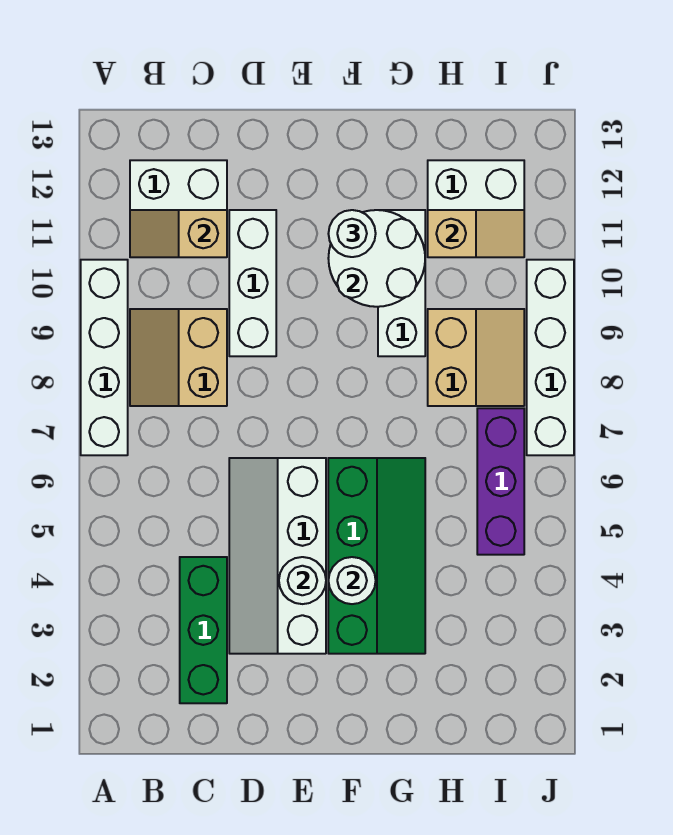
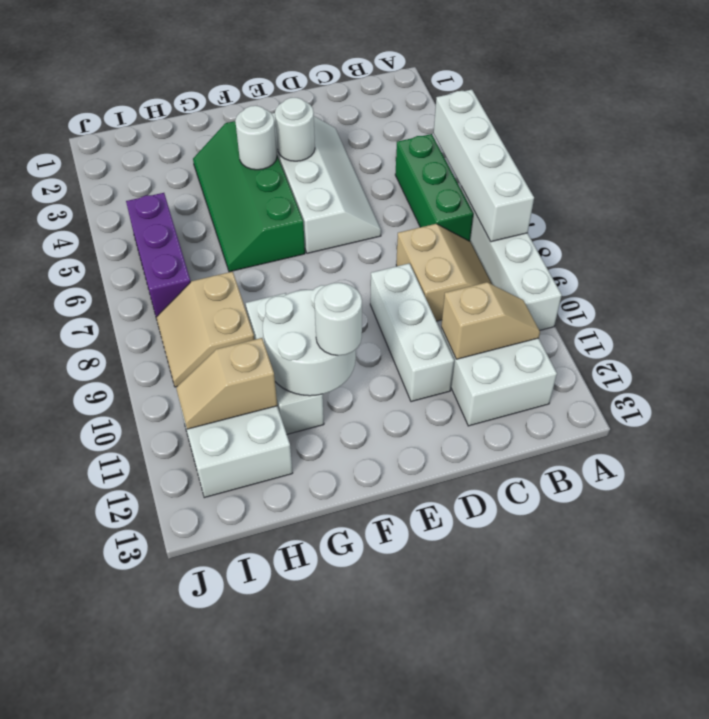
green brick C2:C4 level 1 -> green brick B5:B7 level 1
white brick J7:J10 level 1 -> white brick A5:A8 level 2

